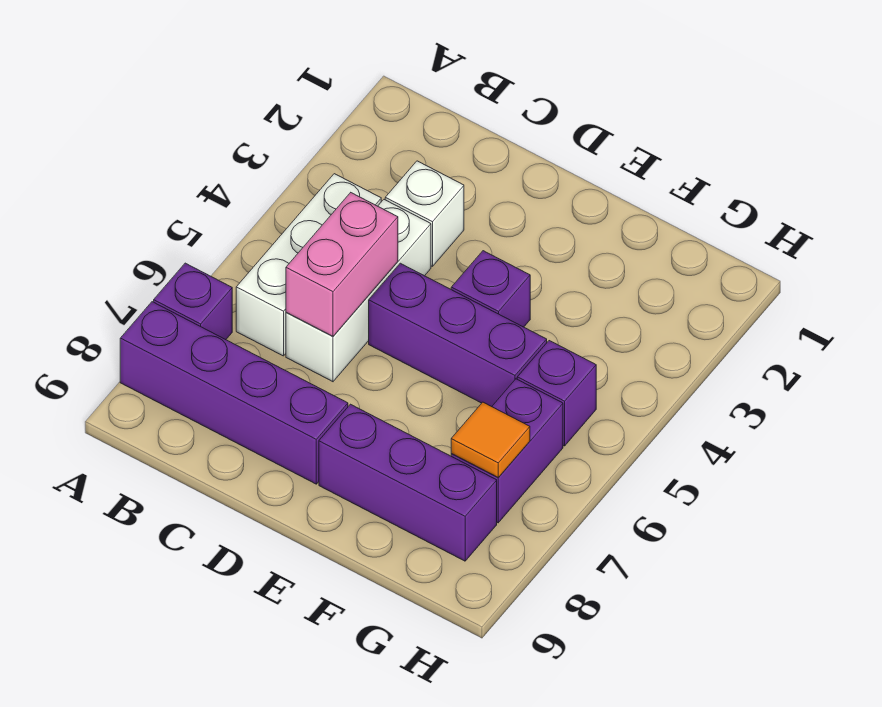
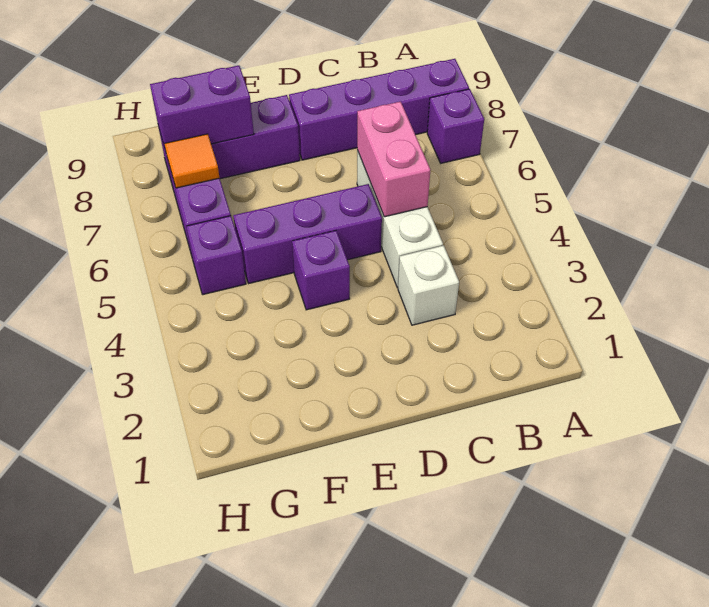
white brick B4:B6 level 1 -> none
none -> purple brick F8:G8 level 2

